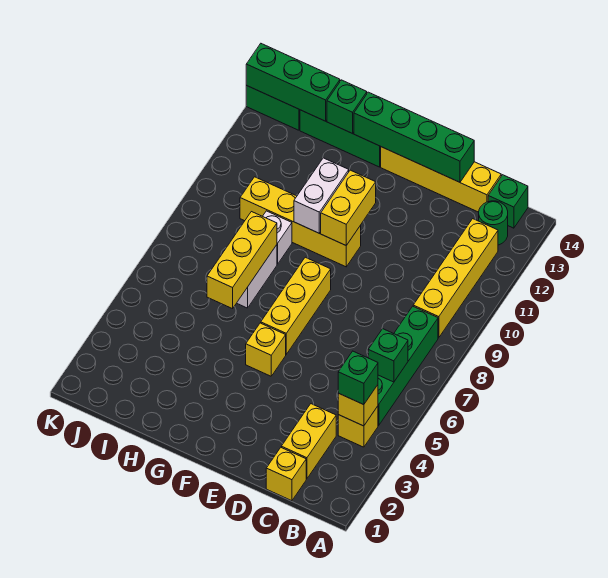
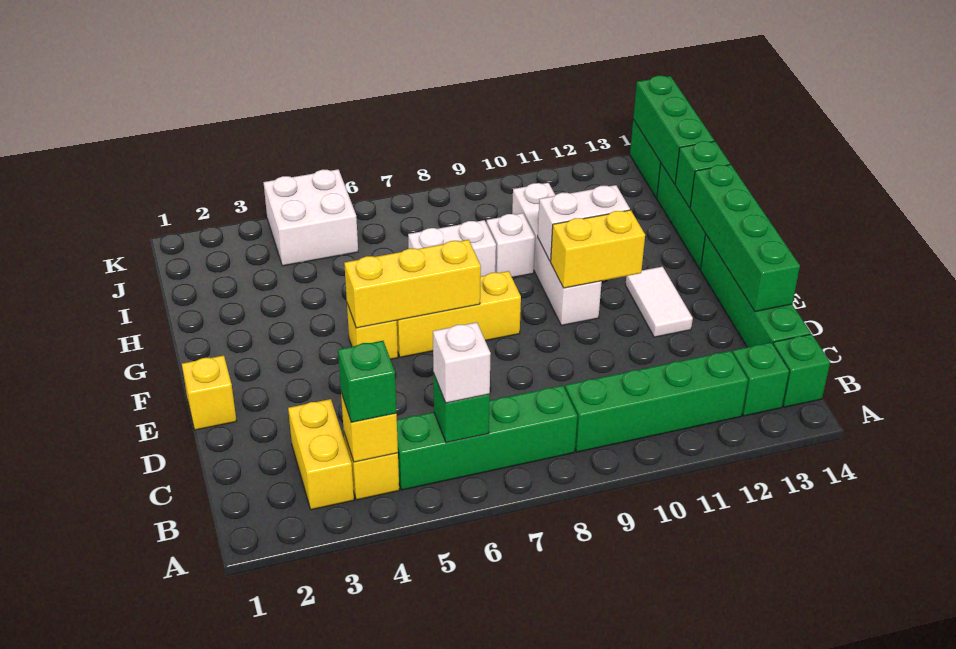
none -> white brick B6 level 3
yellow brick B9:B12 level 1 -> green brick B9:B12 level 1
green round brick B13 level 1 -> green brick B13 level 1
yellow brick C1 level 1 -> yellow brick E1 level 1
yellow brick C2:C3 level 1 -> yellow brick B3:C3 level 1
yellow brick C14:F14 level 1 -> green brick C14:F14 level 1
none -> white tile E12:F12 level 1
yellow brick F10:I10 level 1 -> white brick F10:I10 level 1
yellow brick H6:H8 level 2 -> yellow brick F5:F7 level 2
none -> white brick J4:K5 level 1

